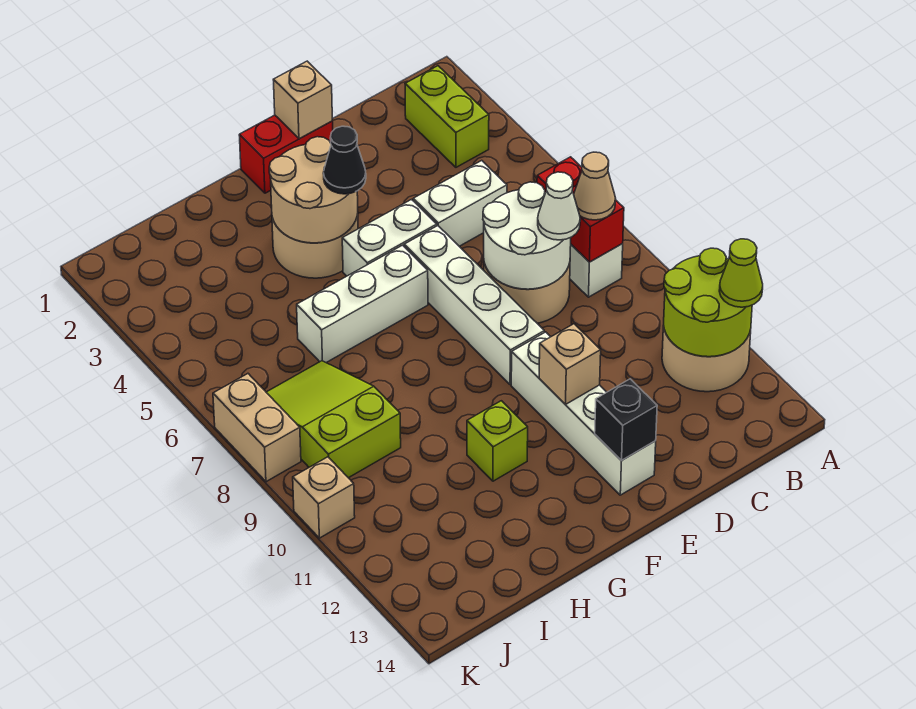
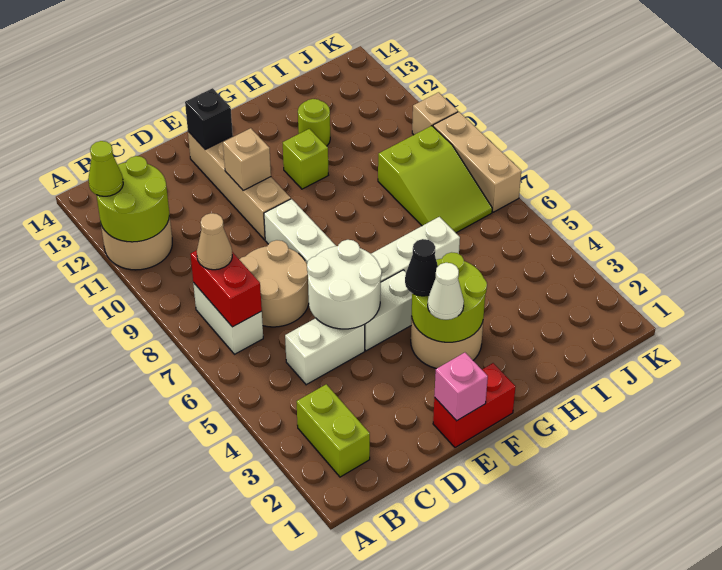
white round brick C7:D8 level 2 -> white round brick D5:E6 level 2
white cone C8 level 3 -> white cone F3 level 3
tan brick E1 level 2 -> pink brick E1 level 2
white brick E10:E13 level 1 -> tan brick E10:E13 level 1
tan round brick F3:G4 level 2 -> lime round brick F3:G4 level 2
none -> lime round brick H12 level 1
tan brick K7:K8 level 1 -> tan brick K7:K9 level 1

